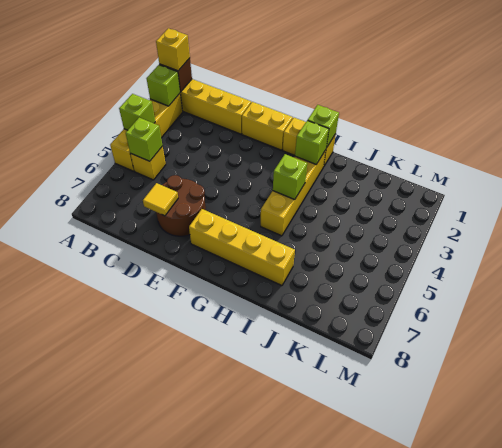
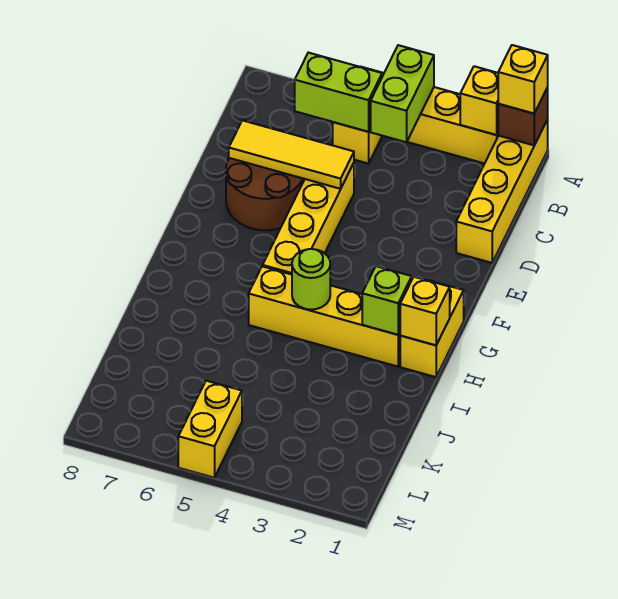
lime brick A2 level 2 -> yellow brick A2 level 2
lime brick A4 level 2 -> lime brick A4:B4 level 2
lime brick B5 level 2 -> lime brick B5:B6 level 2
yellow tile D7 level 2 -> yellow tile D5:D7 level 2
yellow brick E1:F1 level 1 -> yellow brick L5:M5 level 1
yellow brick F7:I7 level 1 -> yellow brick D5:G5 level 1
lime brick H1 level 2 -> yellow brick H1 level 2
lime brick H4 level 2 -> lime round brick H4 level 2

